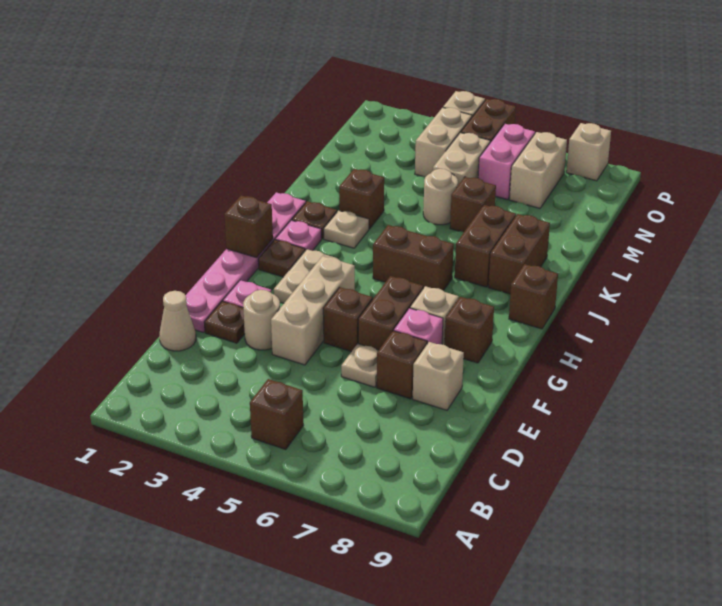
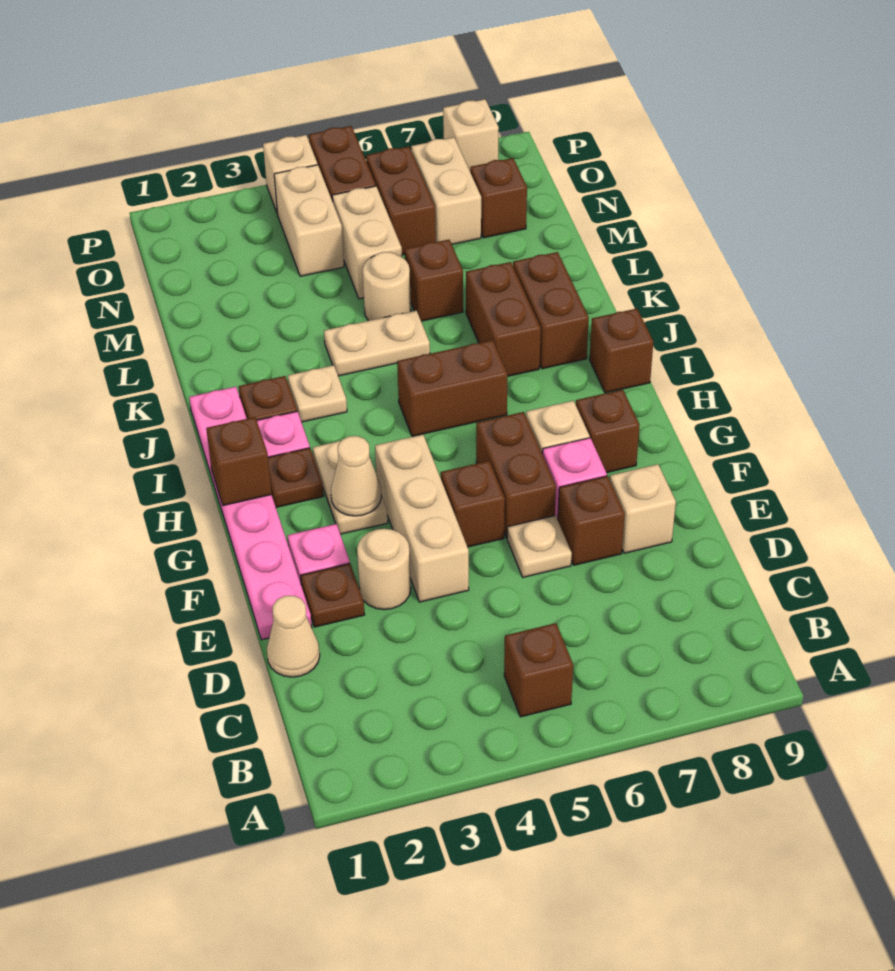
none -> tan cone G3 level 2
brown brick K3 level 1 -> brown brick N8 level 1
none -> tan plate K4:K5 level 1
pink brick N6:O6 level 1 -> brown brick N6:O6 level 1

